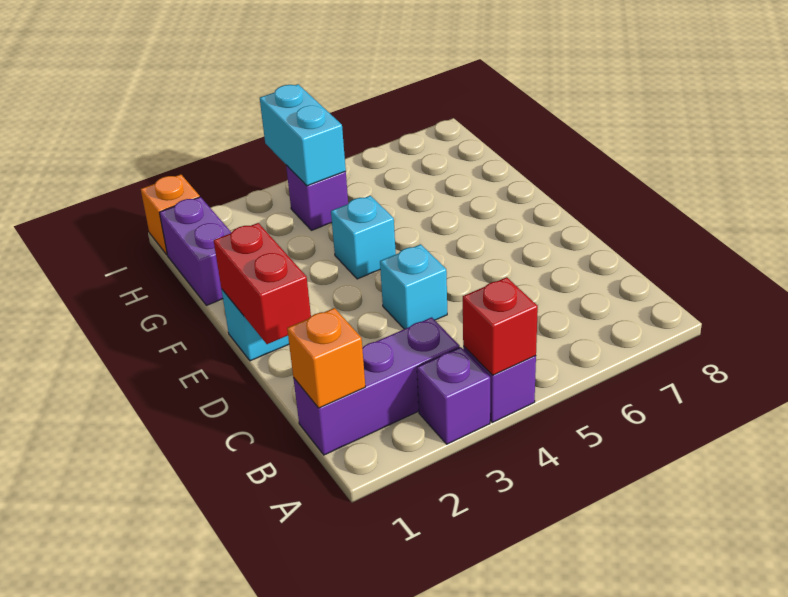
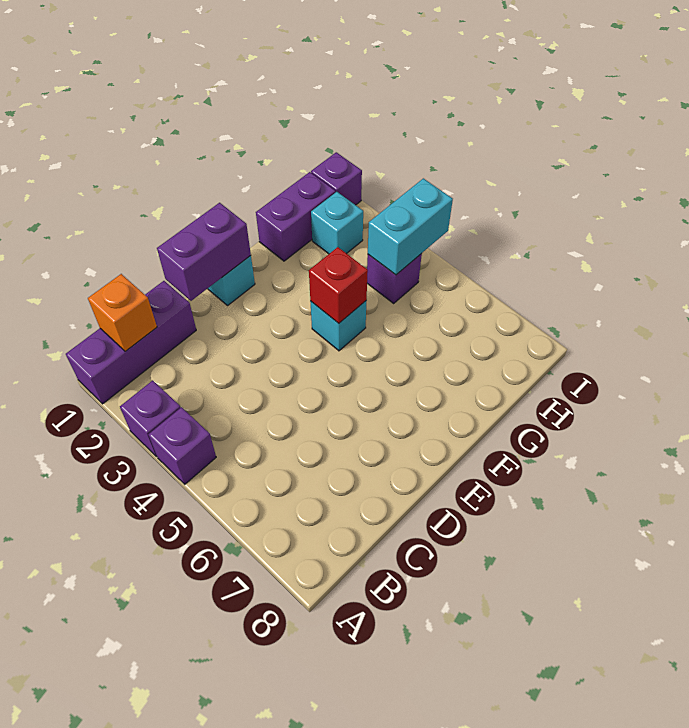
red brick A4 level 2 -> red brick F4 level 2
purple brick B1:B3 level 1 -> purple brick A1:C1 level 1
red brick D1:E1 level 2 -> purple brick D1:E1 level 2
cyan brick D4 level 1 -> cyan brick H2 level 1
orange brick I1 level 1 -> purple brick I1 level 1

